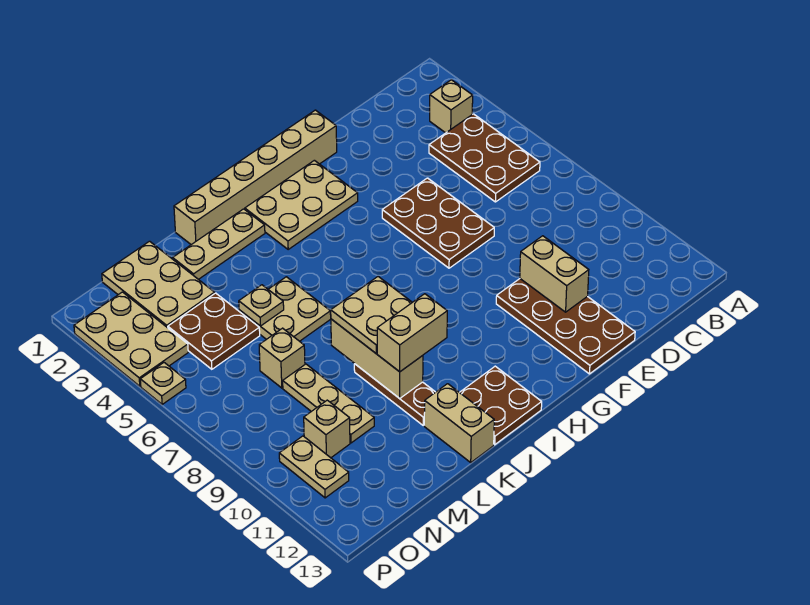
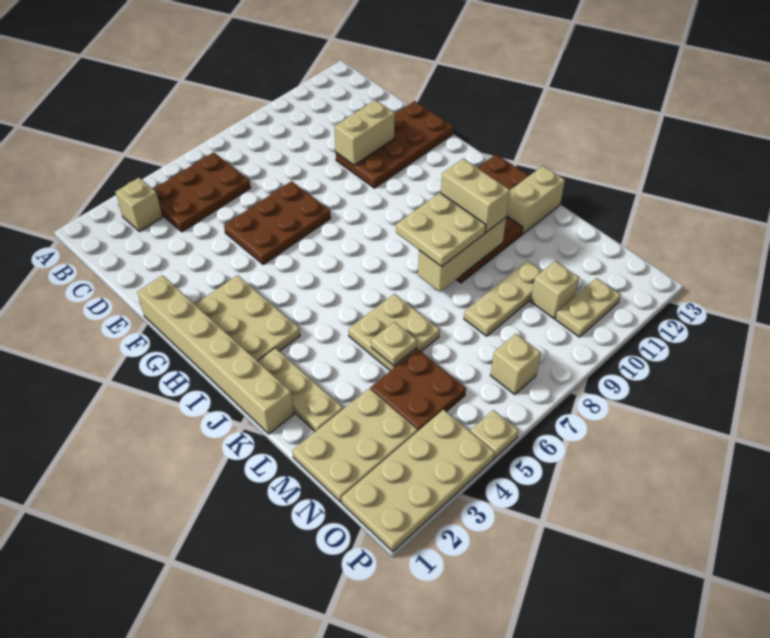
tan brick M7 level 1 -> tan brick O7 level 1
tan plate O2:P4 level 1 -> tan plate O1:P4 level 1

